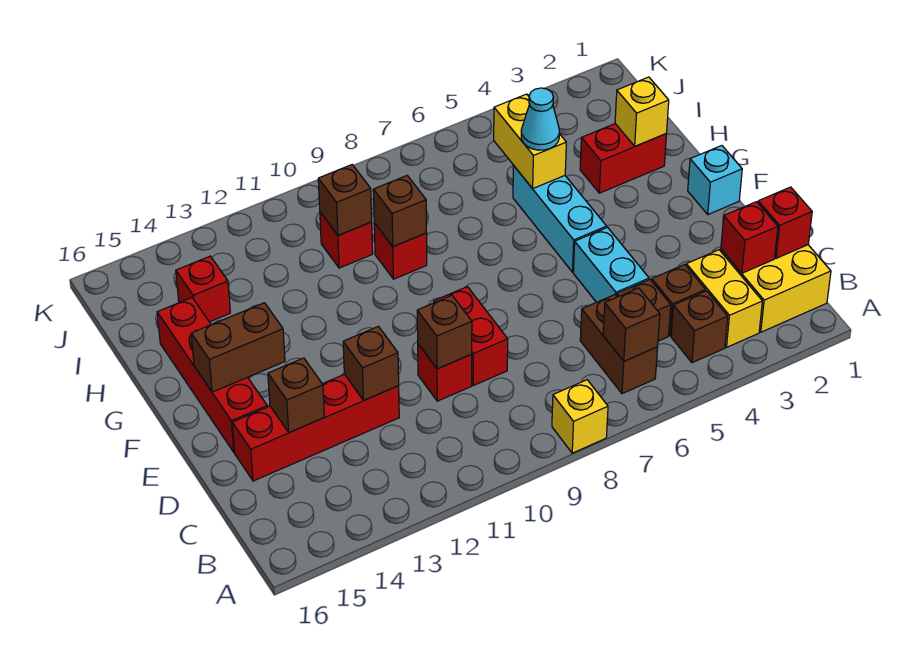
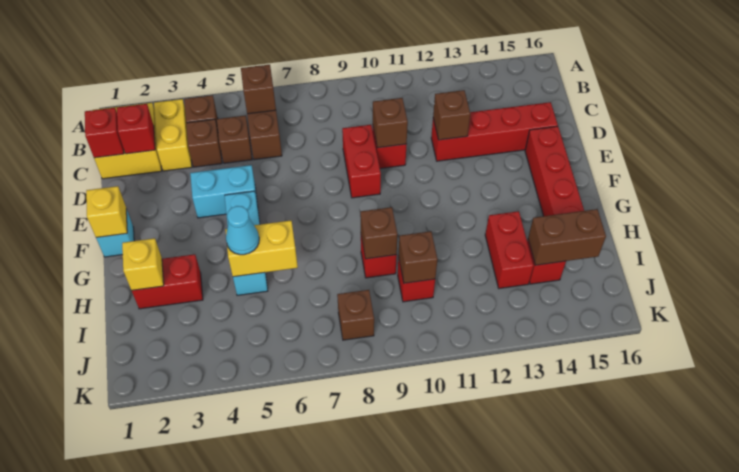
yellow brick A8 level 1 -> yellow brick F1 level 2
cyan brick D5:E5 level 1 -> cyan brick E4:E5 level 1
brown brick D14 level 2 -> brown brick J8 level 1
brown brick F14:F15 level 2 -> brown brick I14:I15 level 2
yellow brick H5:I5 level 2 -> yellow brick H5:H6 level 2
none -> red brick H13:I13 level 1

